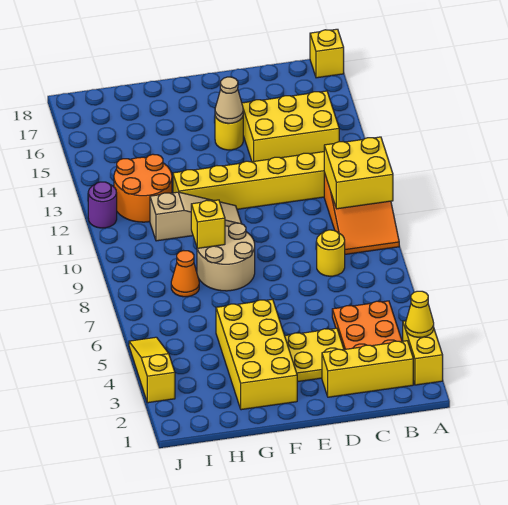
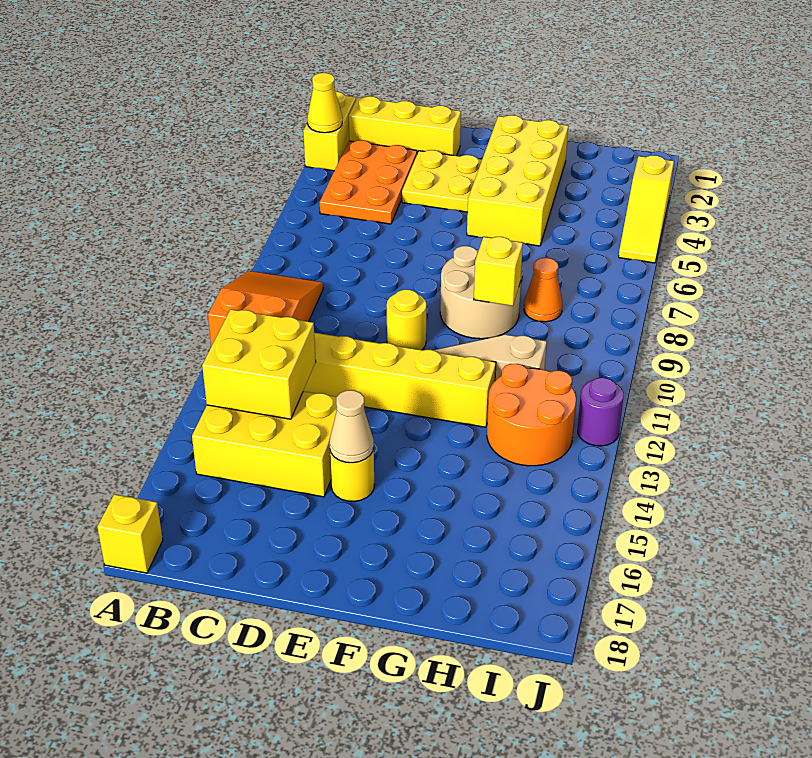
yellow brick A10:B11 level 2 -> yellow brick B13:C14 level 2
yellow round brick C8 level 1 -> yellow round brick E10 level 1

